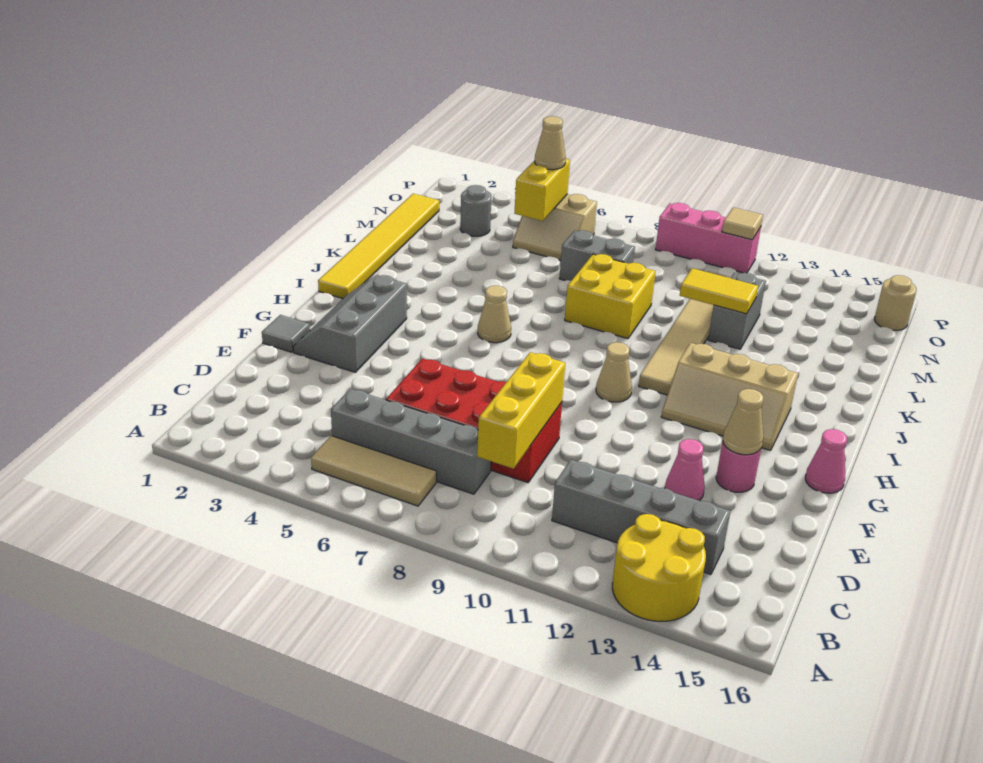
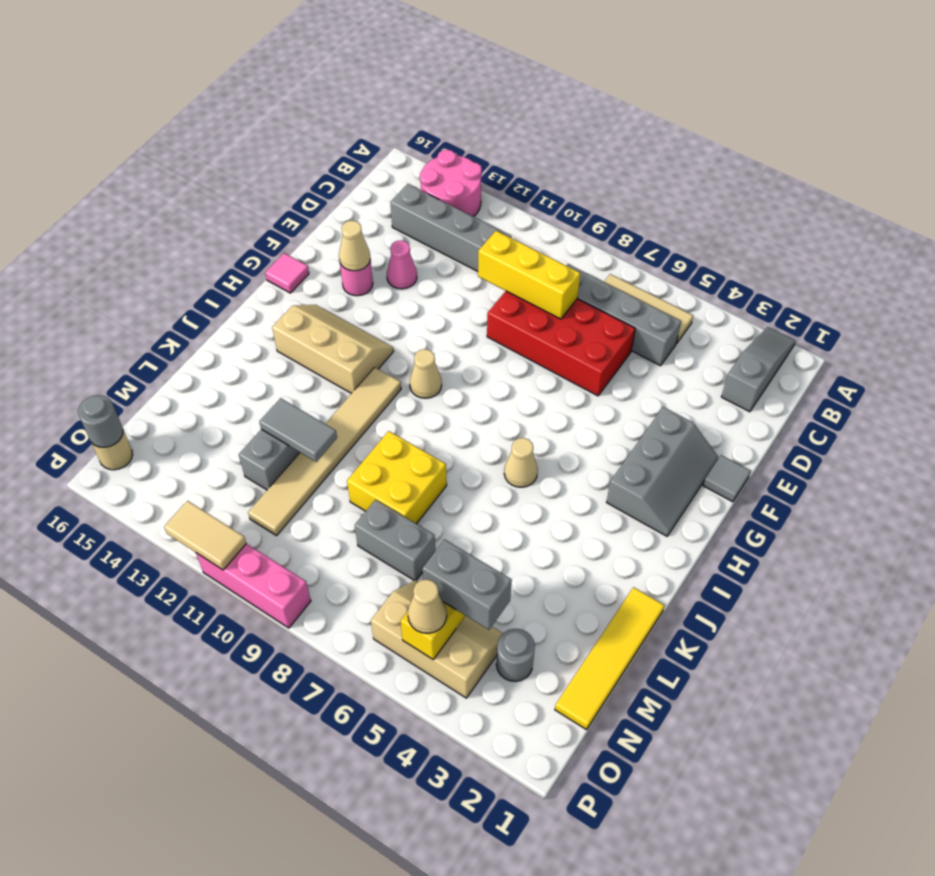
none -> grey slope A2:C2 level 1 top C
yellow round brick A13:B14 level 1 -> pink round brick A13:B14 level 1
yellow brick C9:E9 level 2 -> yellow brick D8:D10 level 2
pink cone G16 level 1 -> pink tile G16 level 1
yellow tile I1:N1 level 1 -> yellow tile K1:N1 level 1
yellow tile L11:L12 level 2 -> grey tile L11:L12 level 2
none -> grey brick N4:N5 level 3
tan slope N5:O6 level 1 top O -> tan slope N4:O6 level 1 top O
none -> grey round brick O16 level 2
tan tile P11 level 2 -> tan tile P11:P12 level 2

